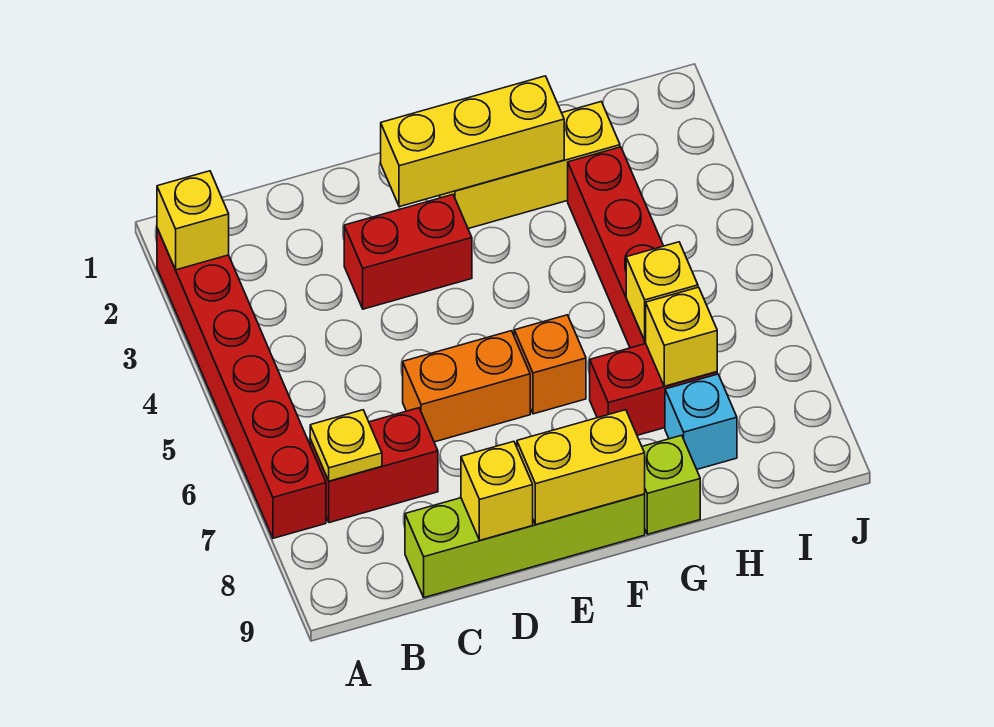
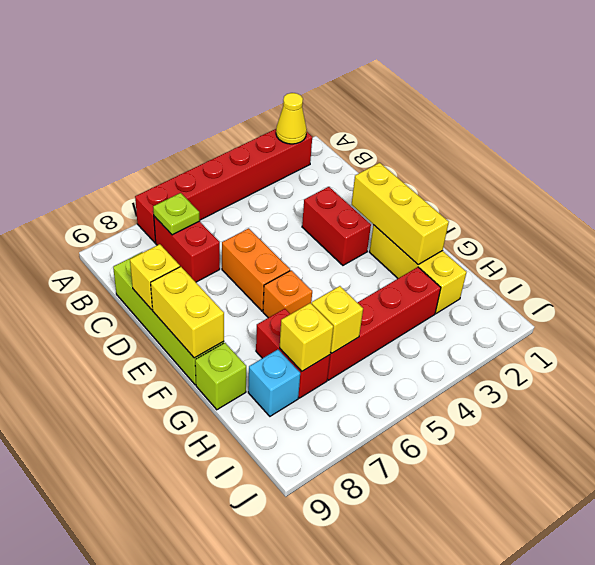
yellow brick A2 level 2 -> yellow cone A2 level 2
yellow plate B7 level 2 -> lime plate B7 level 2

